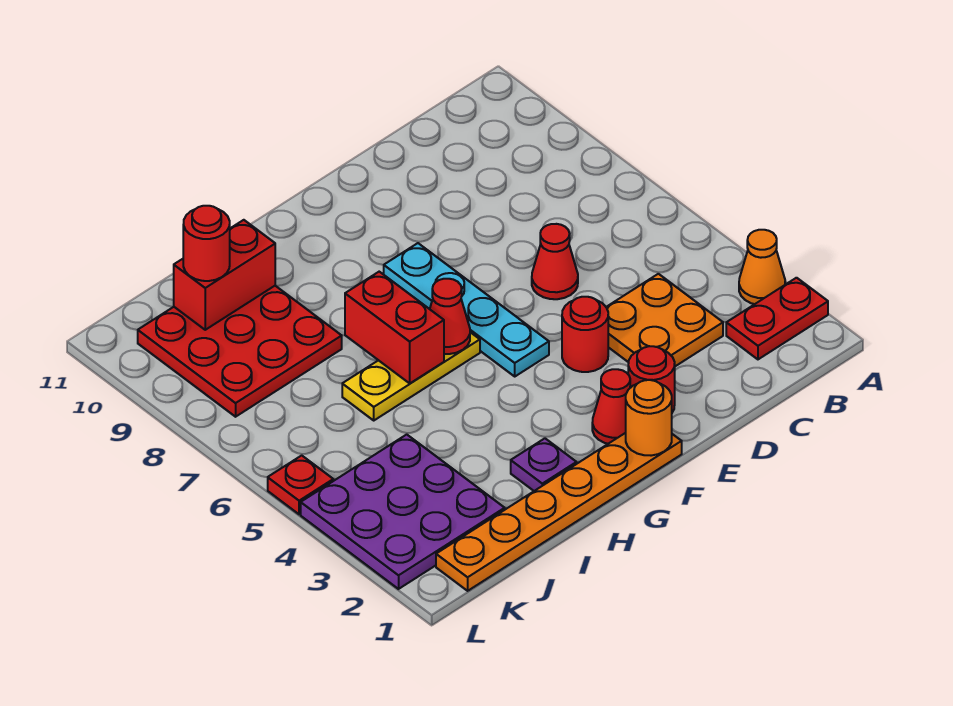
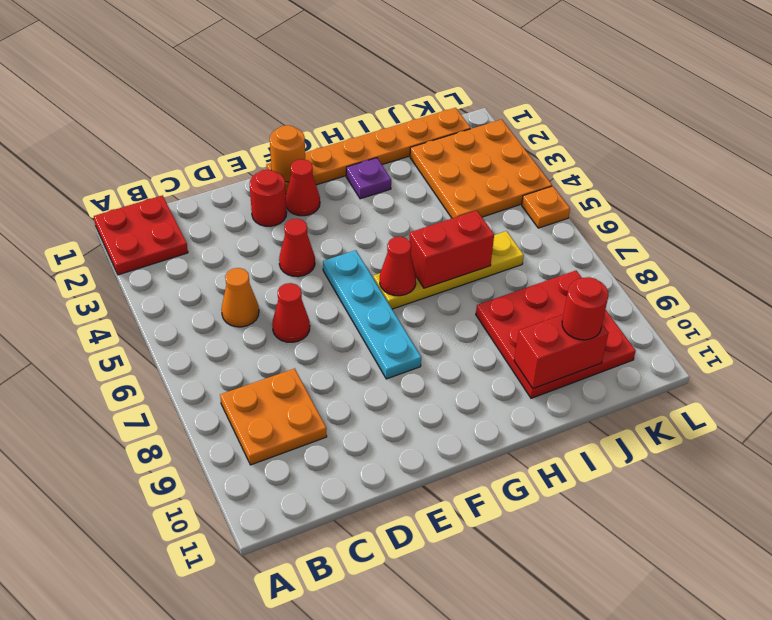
red plate A2:B2 level 1 -> red plate A1:B2 level 1
orange cone A3 level 1 -> orange cone C5 level 1
orange plate C3:D4 level 1 -> orange plate B8:C9 level 1
red round brick E4 level 1 -> red cone E4 level 1
yellow plate G6:I6 level 1 -> yellow plate G6:J6 level 1
red brick H6:H7 level 2 -> red brick H6:I6 level 2
purple plate J2:L4 level 1 -> orange plate J2:L4 level 1
red plate L5 level 1 -> orange plate L5 level 1

